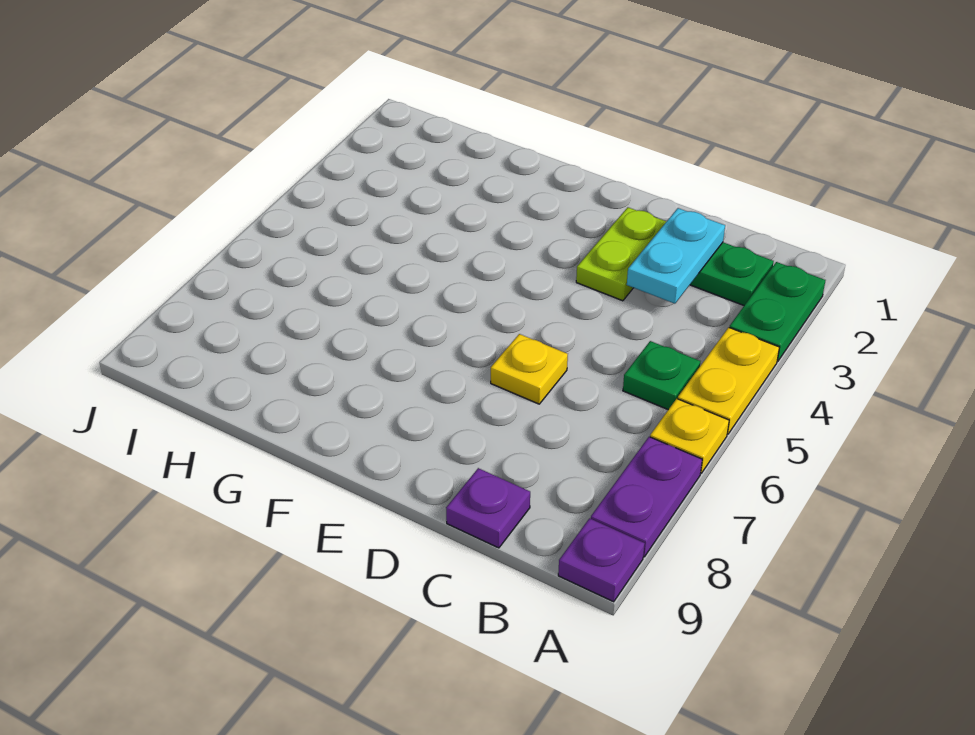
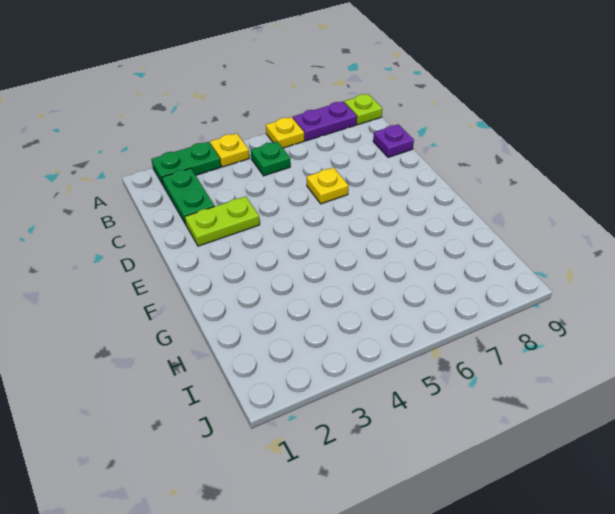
yellow plate A4:A5 level 1 -> yellow plate A4 level 1
purple plate A9 level 1 -> lime plate A9 level 1
cyan plate C2:C3 level 2 -> none

